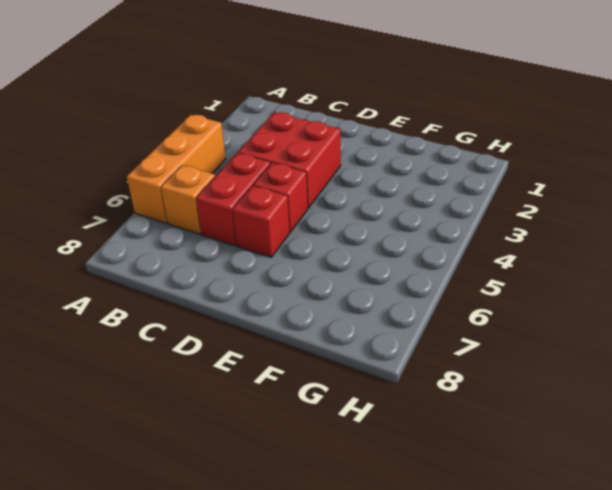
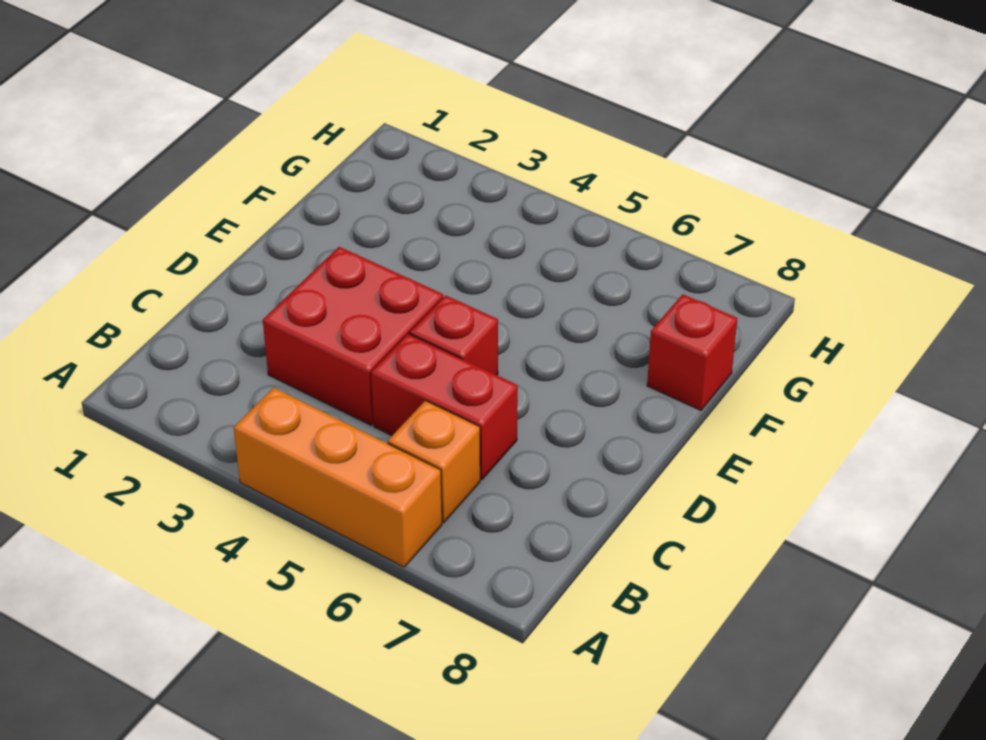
red brick D6 level 1 -> red brick F8 level 1

